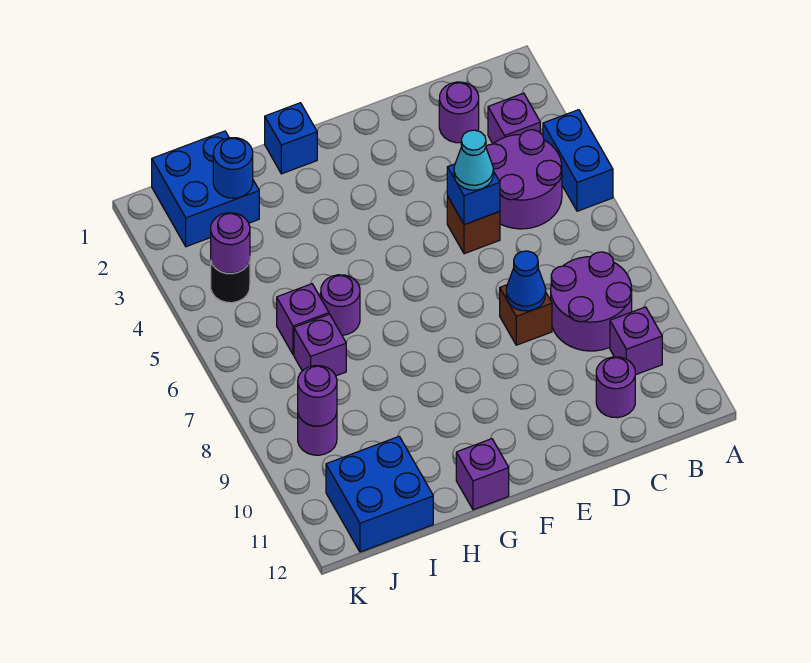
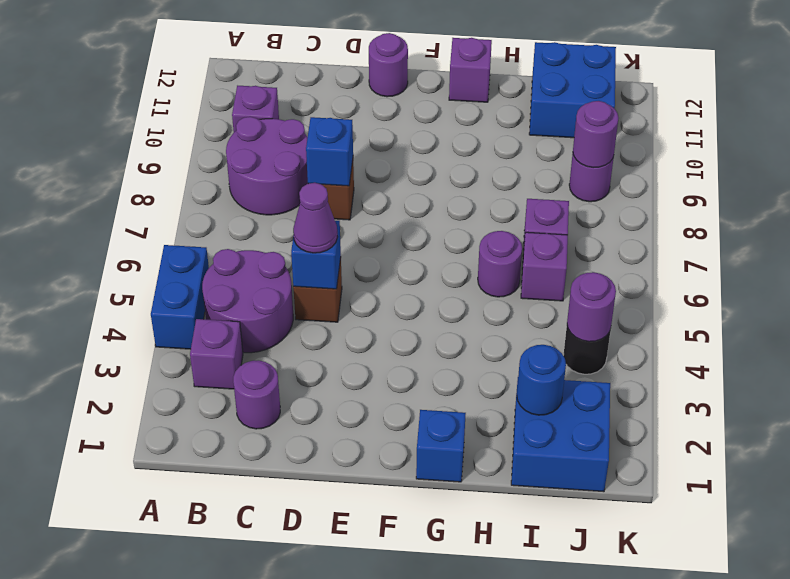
purple round brick C11 level 1 -> purple round brick E12 level 1
cyan cone D5 level 3 -> purple cone D5 level 3
blue cone D8 level 2 -> blue brick D8 level 2

